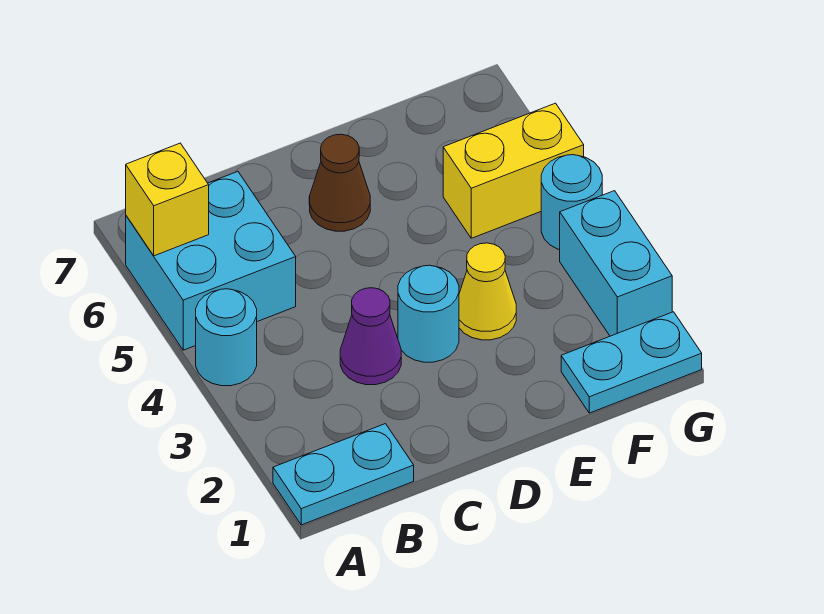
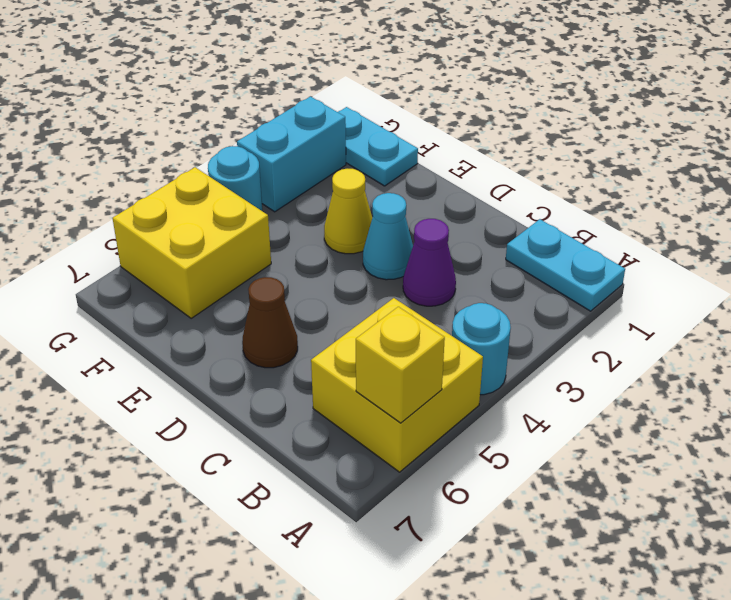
cyan brick A5:B6 level 1 -> yellow brick A5:B6 level 1
cyan round brick D3 level 1 -> cyan cone D3 level 1
yellow brick F5:G5 level 1 -> yellow brick F5:G6 level 1

